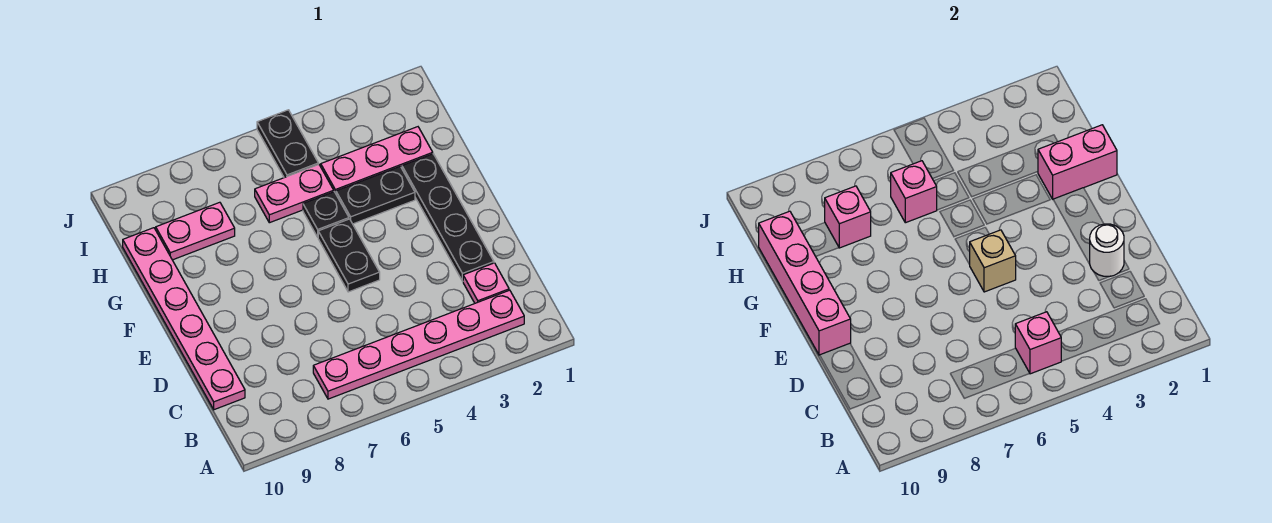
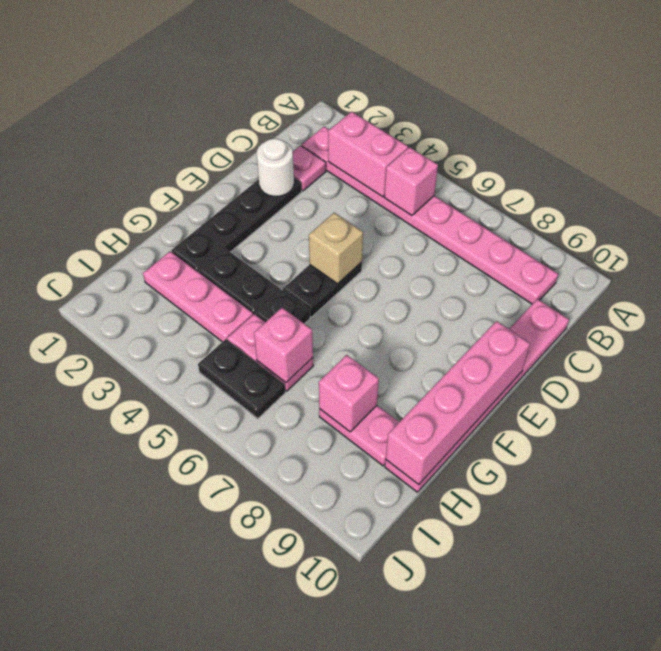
pink plate B2:B7 level 1 -> pink plate B2:B9 level 1
pink brick G1:G2 level 2 -> pink brick B3:B4 level 2
black plate I5:J5 level 1 -> black plate I5:I6 level 1

